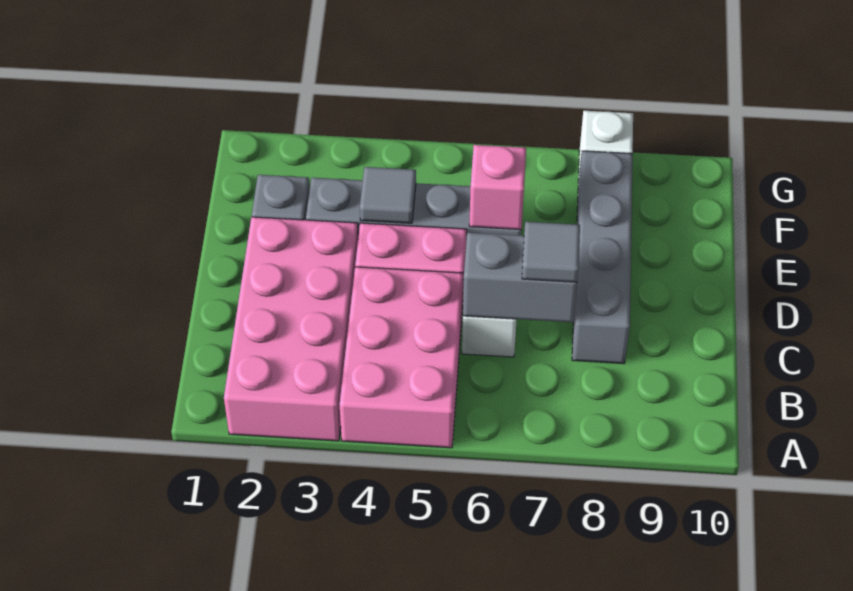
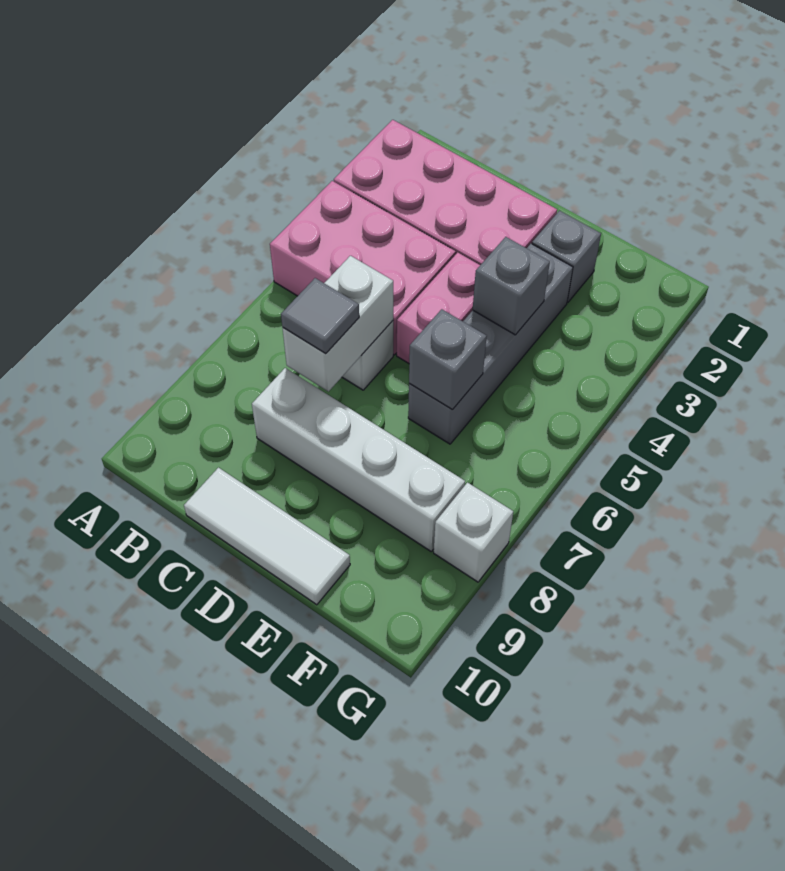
grey brick C6:C7 level 2 -> white brick C6:C7 level 2
grey brick C8:F8 level 1 -> white brick C8:F8 level 1
none -> white tile C10:E10 level 1
grey tile E4 level 2 -> grey brick E4 level 2
pink brick E6 level 2 -> grey brick E6 level 2

